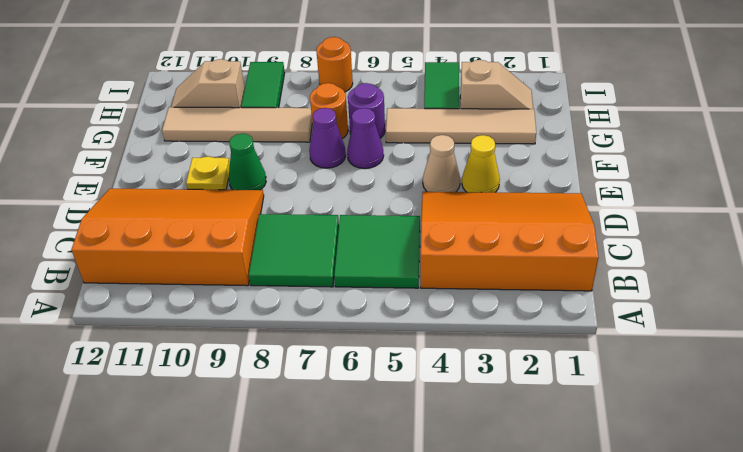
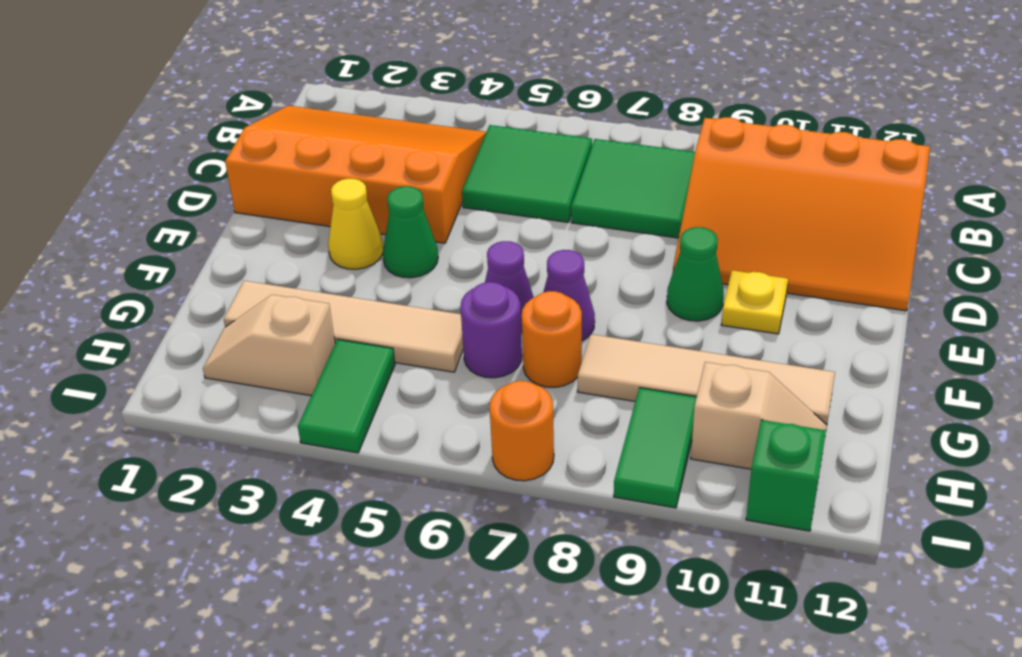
orange slope B1:D4 level 1 top B -> orange slope B1:D4 level 1 top D
tan cone E4 level 1 -> green cone E4 level 1
none -> green brick I11 level 1

